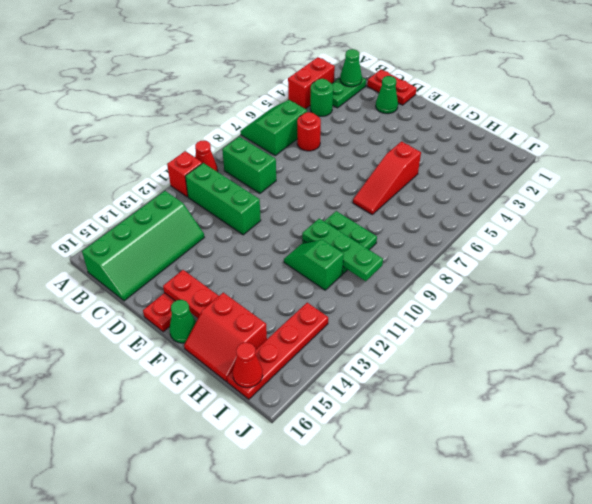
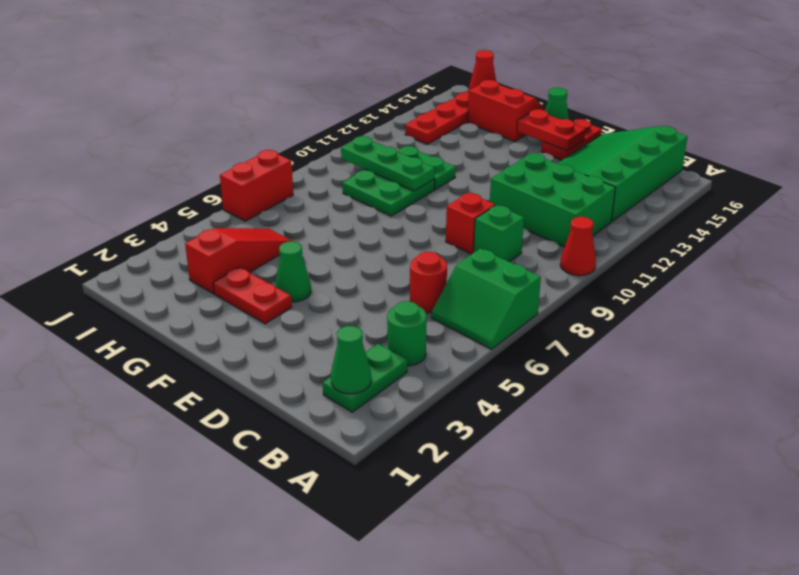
red brick A3:A4 level 1 -> red brick J6:J7 level 1
green slope A6:B7 level 1 top B -> green slope A6:B7 level 1 top 7
red brick A11 level 1 -> red brick D9 level 1
green brick B9:C9 level 1 -> green brick C9 level 1
green brick B11:D11 level 1 -> green brick B11:D12 level 1
green slope B13:C16 level 1 top B -> green slope B13:D16 level 1 top B
red plate C1:D1 level 1 -> red plate F3:G3 level 1
green cone D2 level 1 -> green cone F4 level 1
red slope G5:G7 level 1 top 5 -> red slope H3:H5 level 1 top 3
green slope G11:H11 level 1 top H -> green plate G11:H11 level 1

